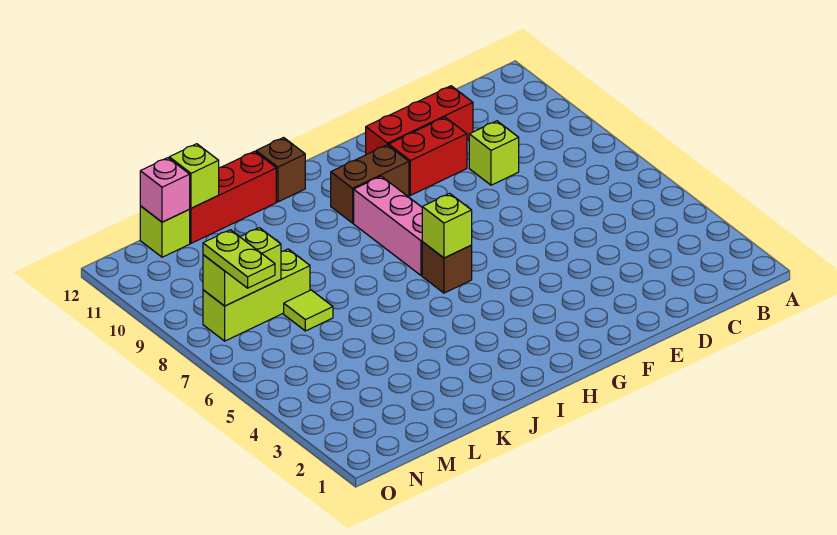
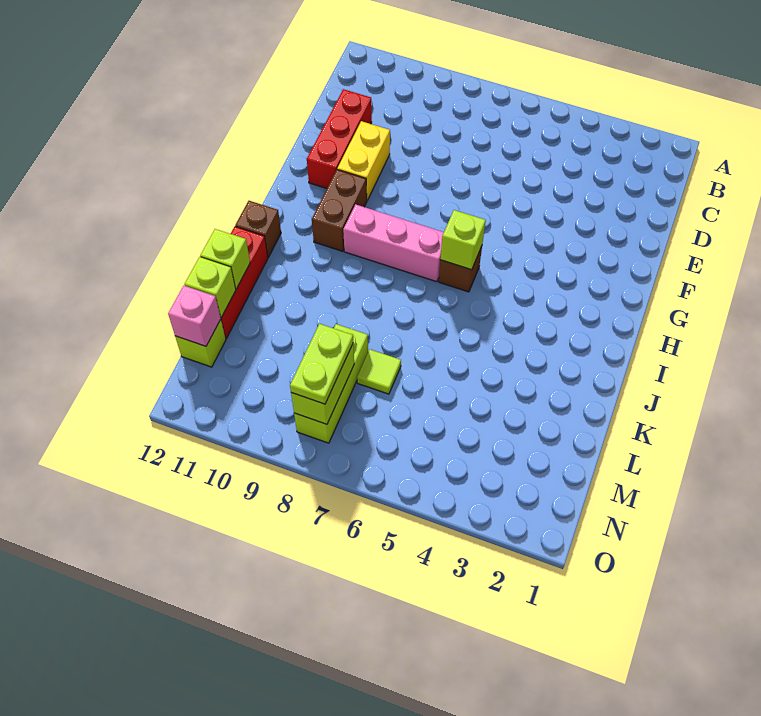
lime brick D9 level 1 -> lime brick K12 level 2
red brick E10:F10 level 1 -> yellow brick E10:F10 level 1
lime plate N7:N8 level 3 -> lime plate M8:N8 level 3

